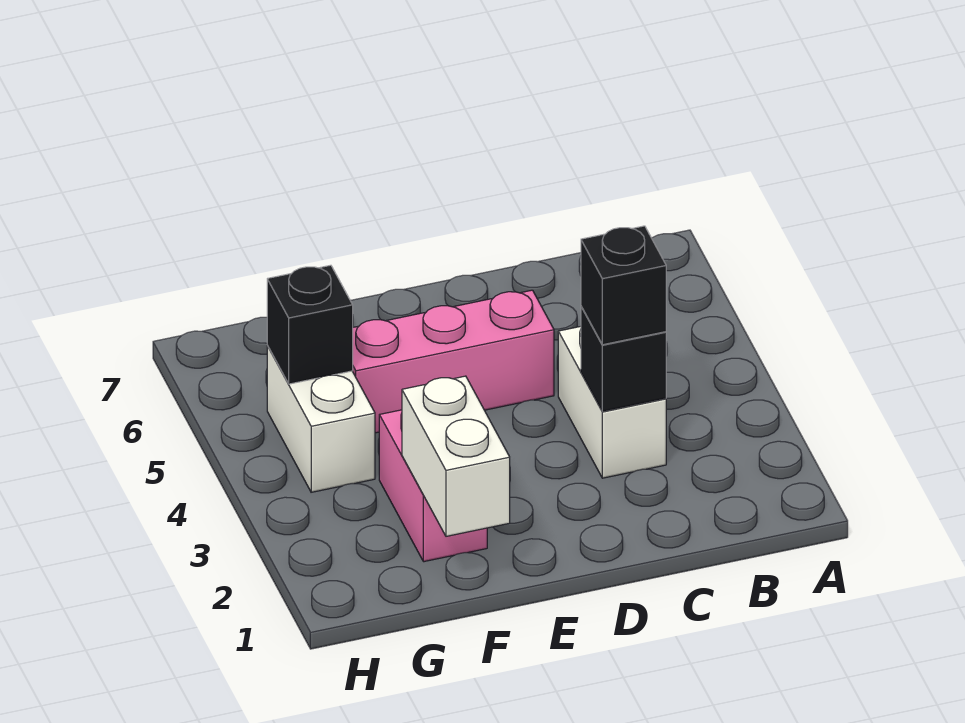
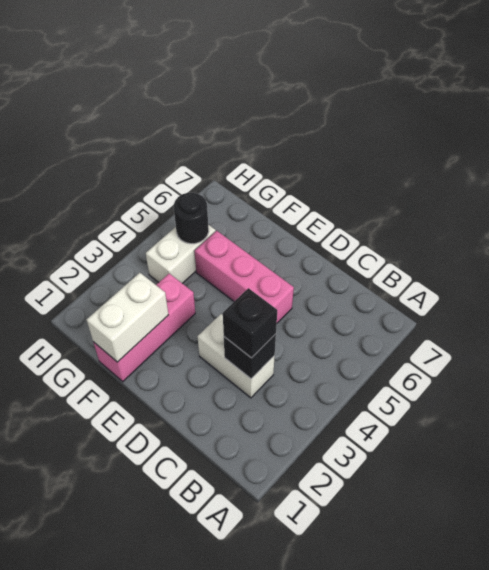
white brick C3:C4 level 1 -> white brick C3:D3 level 1
pink brick F2:F3 level 1 -> pink brick F1:F3 level 1
black brick G5 level 2 -> black round brick G5 level 2

